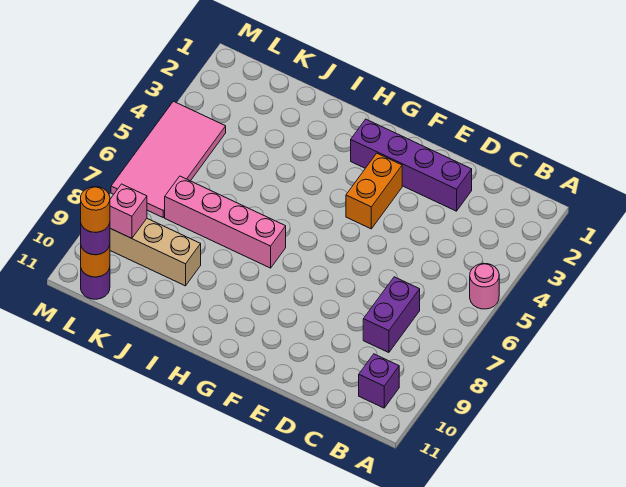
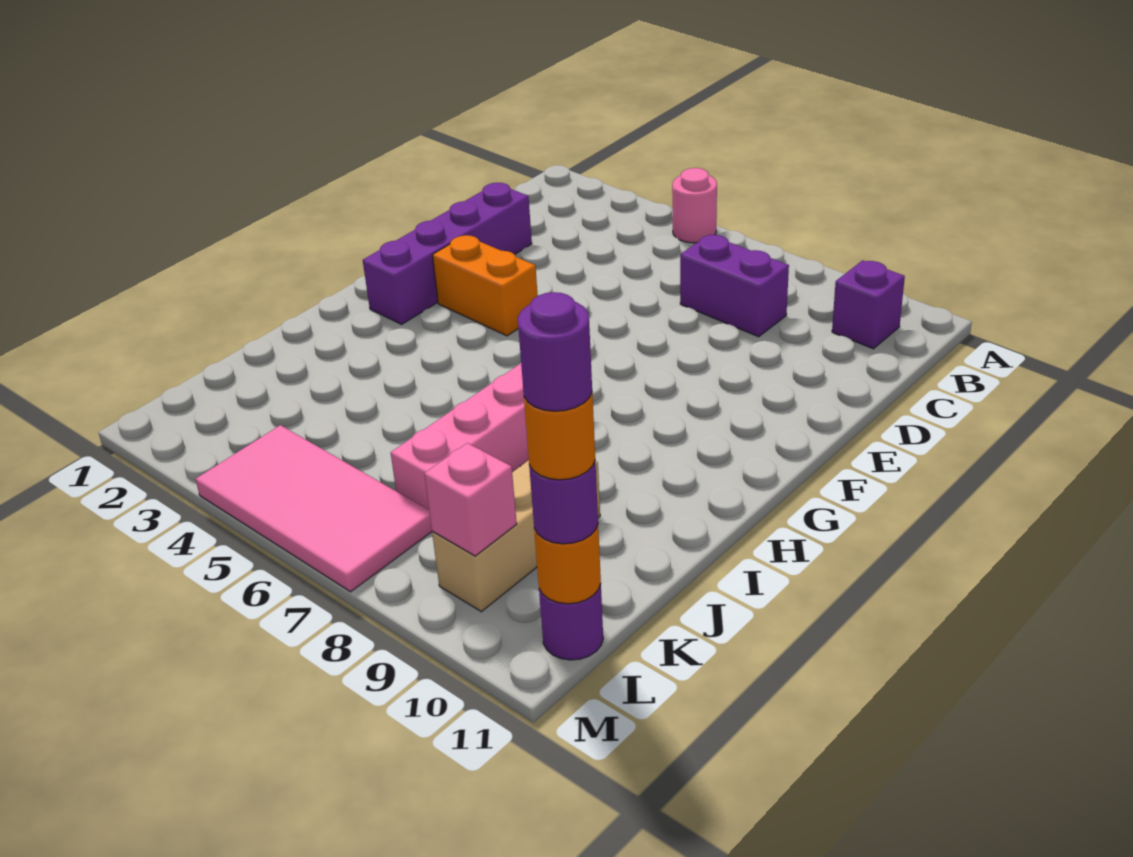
none -> purple round brick L11 level 5

